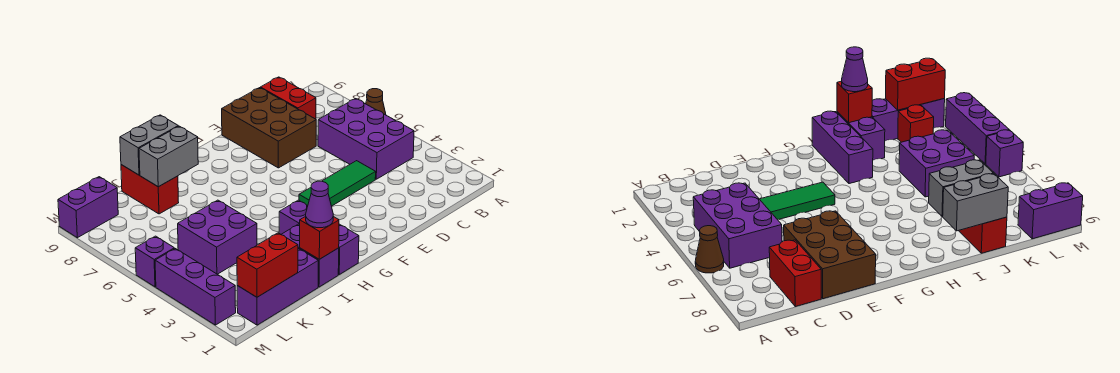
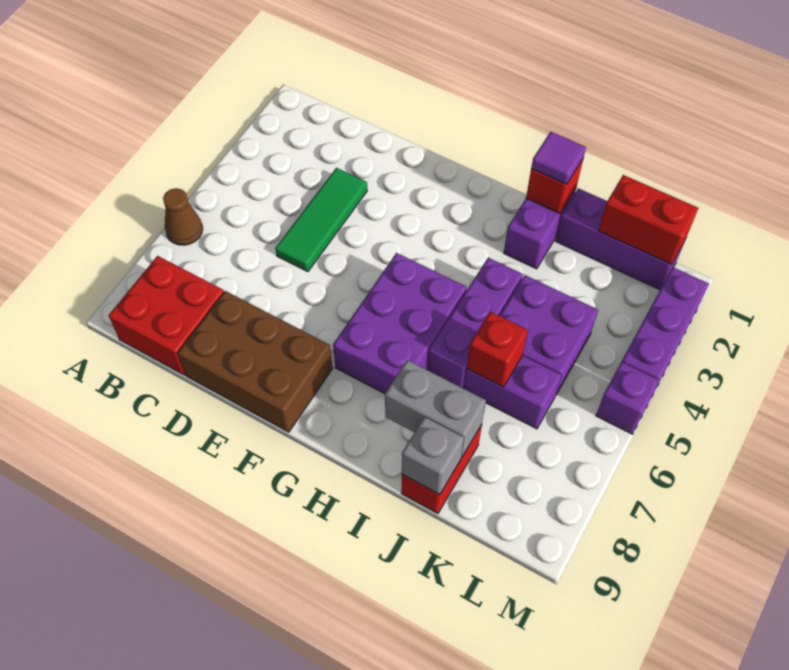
purple brick B4:C6 level 1 -> purple brick G5:H7 level 1
red brick C8:C9 level 1 -> red brick B8:C9 level 1
green tile D4:F4 level 1 -> green tile D3:D5 level 1
brown brick D7:E9 level 1 -> brown brick D8:F9 level 1
purple brick H1:H3 level 1 -> purple brick I4:I6 level 1
purple cone I1 level 3 -> purple tile I1 level 3
grey brick I9:J9 level 2 -> grey brick J9 level 2
red brick K2 level 1 -> red brick J6 level 2
purple brick L9:M9 level 1 -> purple brick J6:K6 level 1

